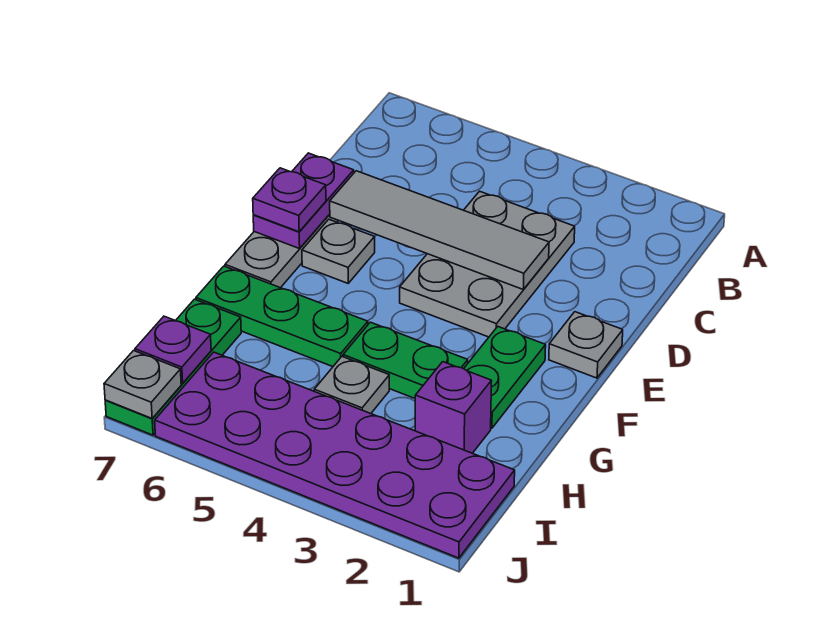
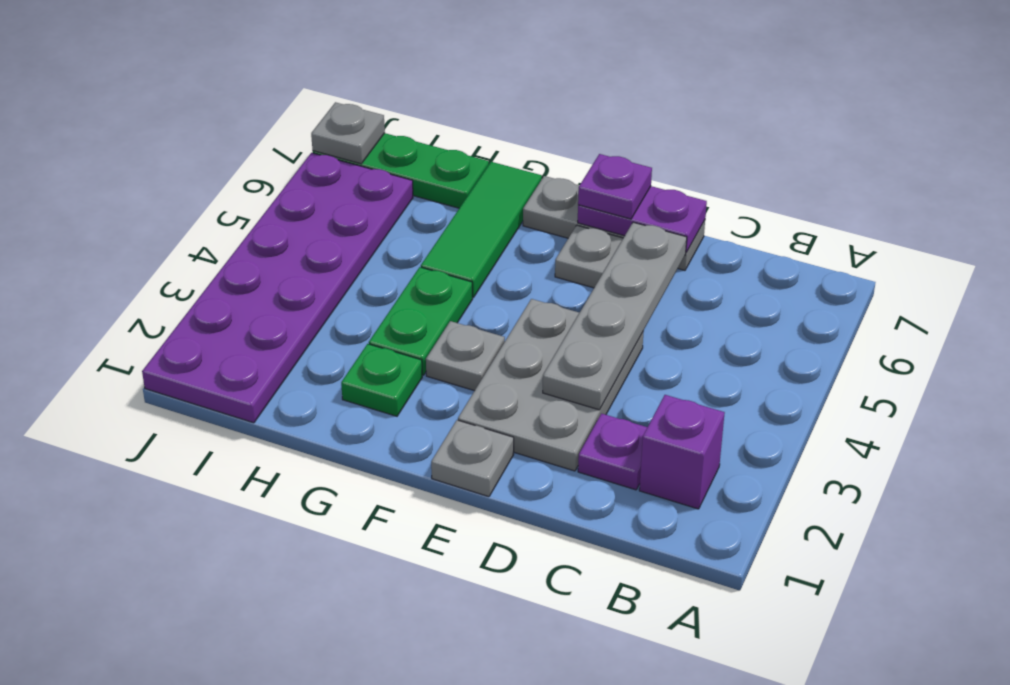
grey plate C3:E4 level 1 -> grey plate D2:E4 level 1
grey tile D3:D6 level 2 -> grey plate D3:D6 level 2
green plate F2:G2 level 1 -> green plate G2 level 1
green plate G5:G7 level 1 -> green tile G5:G7 level 1
purple brick H2 level 1 -> purple brick B2 level 1
grey plate H4 level 1 -> grey plate F3 level 1
purple plate I7 level 2 -> purple plate C2 level 1

